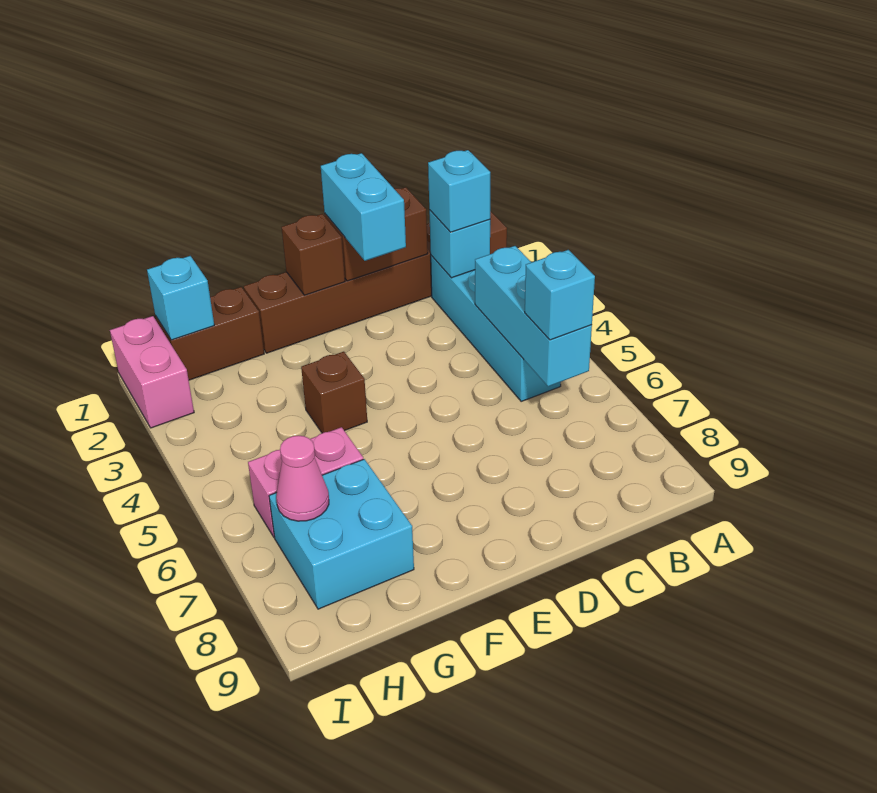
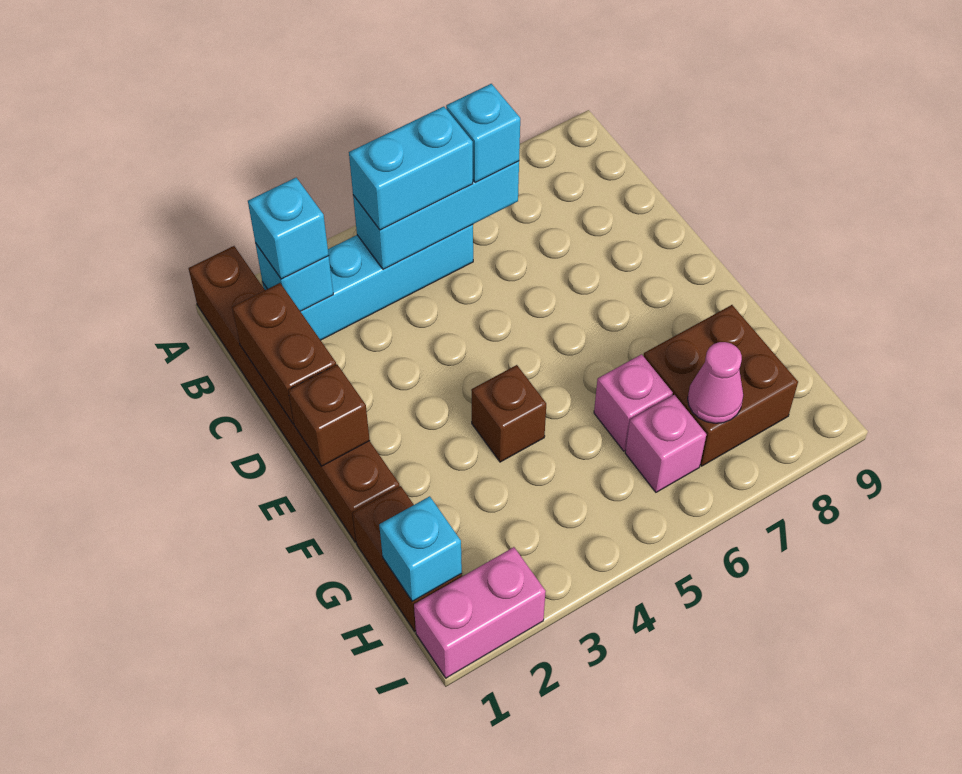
cyan brick D1:D2 level 3 -> cyan brick B4:B5 level 3
cyan brick G7:H8 level 1 -> brown brick G7:H8 level 1

